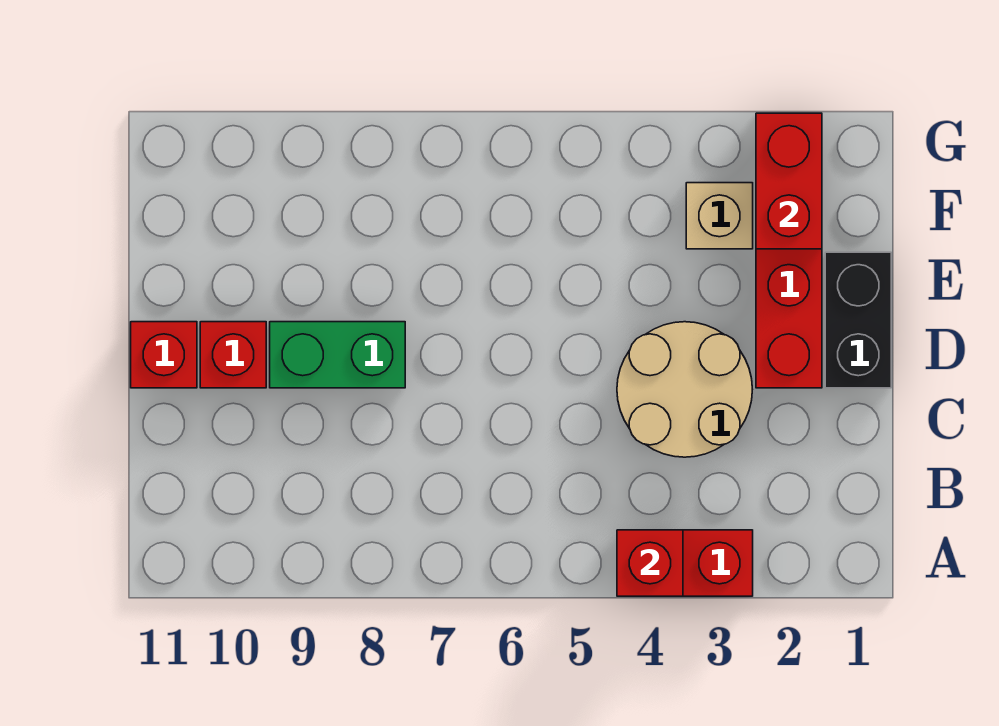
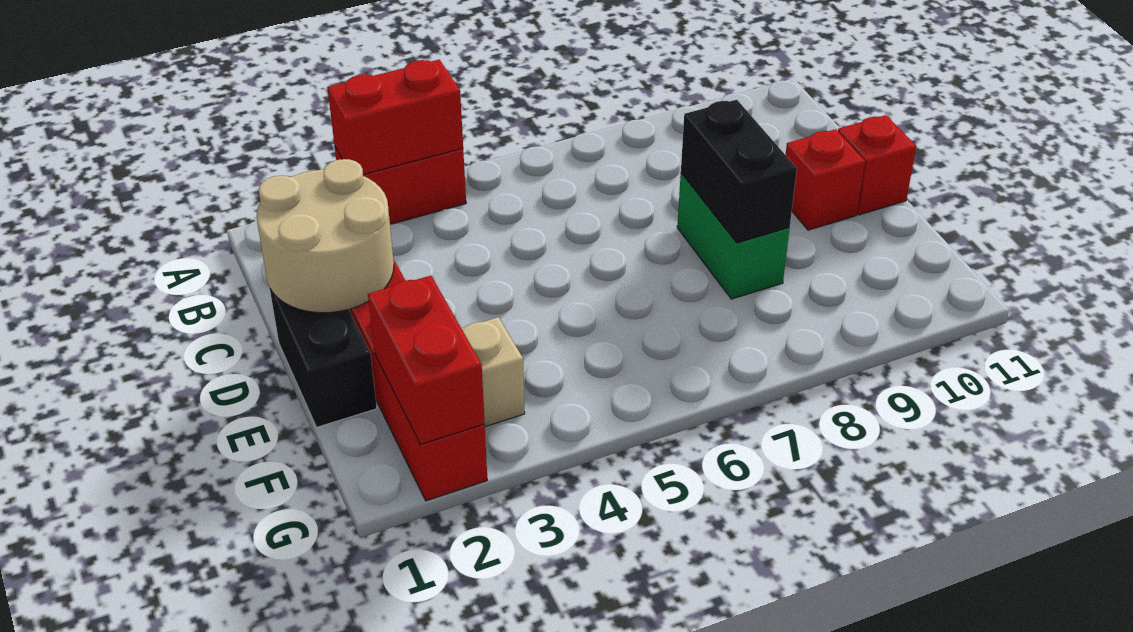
red brick A4 level 2 -> red brick A3:A4 level 2
tan round brick C3:D4 level 1 -> tan round brick C1:D2 level 2
green brick D8:D9 level 1 -> green brick D8:E8 level 1
none -> black brick D8:E8 level 2

